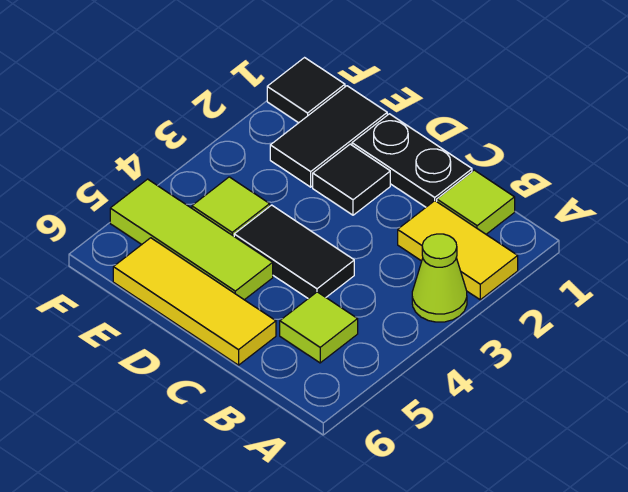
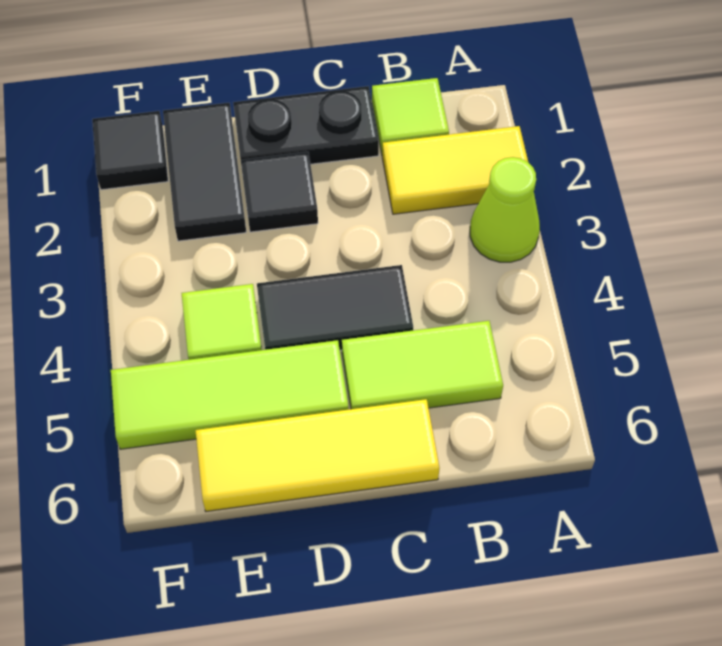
lime tile B5 level 1 -> lime tile B5:C5 level 1

